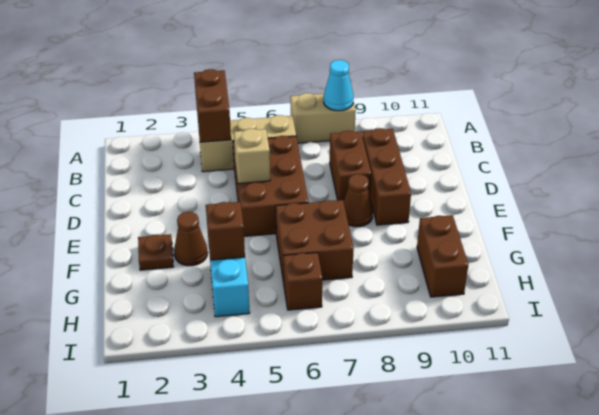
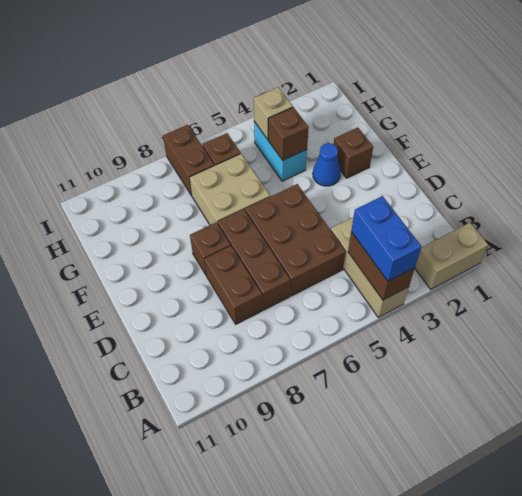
none -> blue brick A4:B4 level 3
tan brick A7:A8 level 1 -> tan brick A1:A2 level 1
cyan cone A8 level 2 -> none
tan brick B4:B6 level 1 -> tan brick A4:C4 level 1
brown brick C9:E9 level 1 -> brown brick C7:E7 level 1
tan brick D5 level 2 -> tan brick H4 level 2
brown cone E8 level 1 -> brown brick E8 level 1
brown plate F2 level 1 -> brown brick F2 level 1
brown cone F3 level 1 -> blue cone F3 level 1
brown brick F6:G7 level 1 -> tan brick F6:G7 level 1
brown brick G10:H10 level 1 -> brown brick H7:I7 level 1

